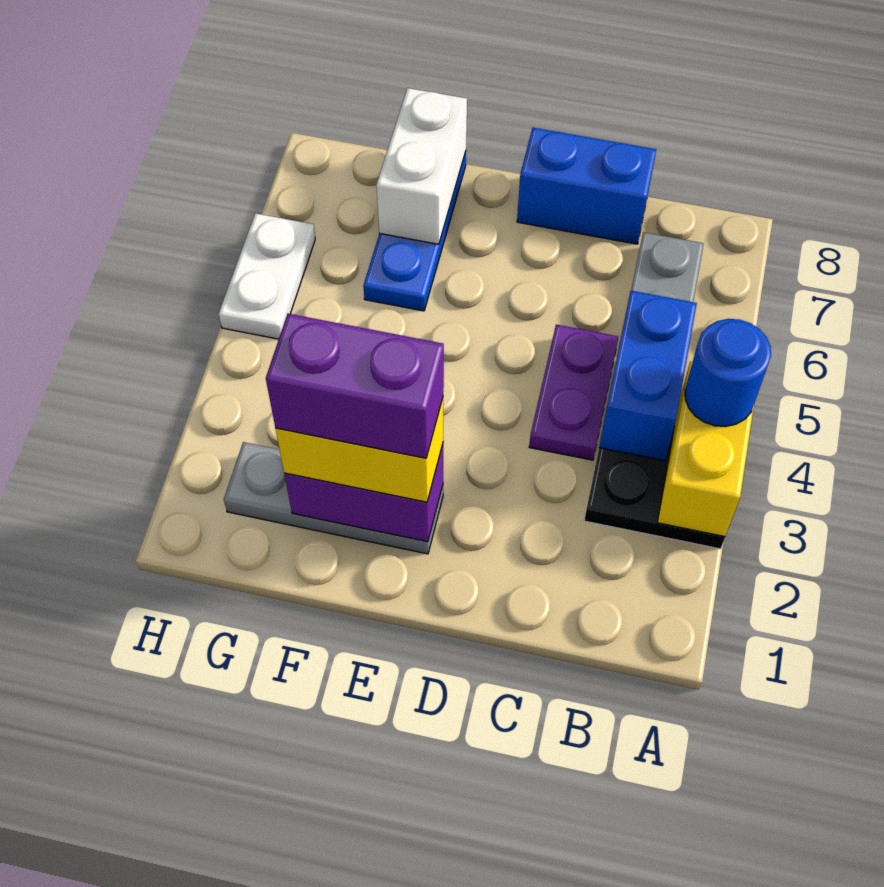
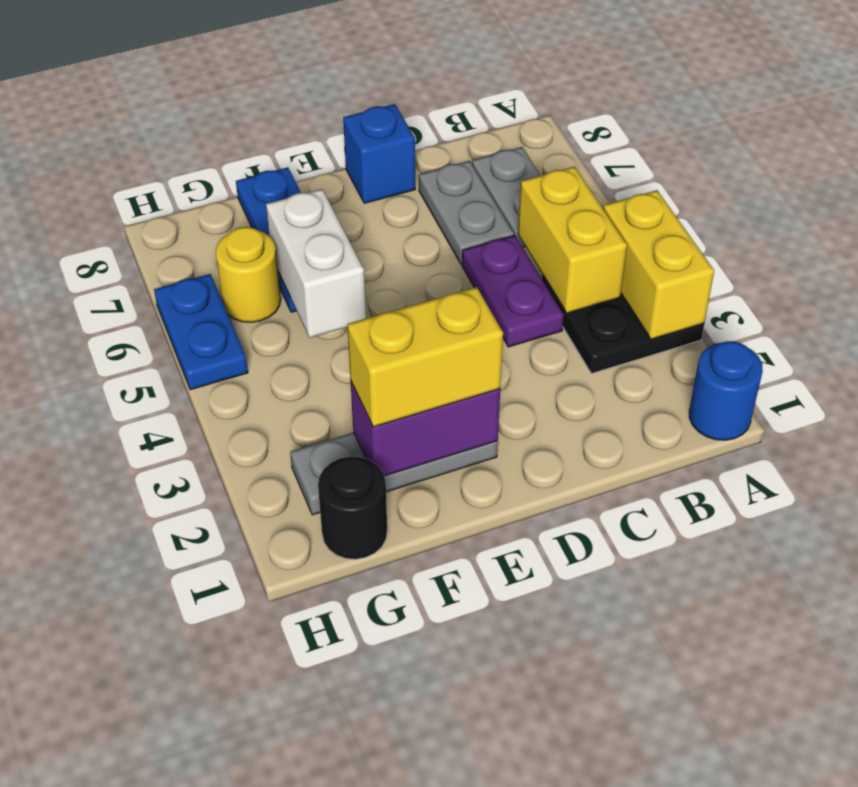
blue round brick A4 level 3 -> blue round brick A1 level 1
blue brick B4:B5 level 2 -> yellow brick B4:B5 level 2
none -> grey plate C6:C7 level 1
blue brick C8:D8 level 1 -> blue brick D8 level 1
purple brick E2:F2 level 4 -> none
white brick F7:F8 level 2 -> white brick F5:F6 level 2
none -> black round brick G1 level 1
none -> yellow round brick G6 level 1
white plate H5:H6 level 1 -> blue plate H5:H6 level 1

